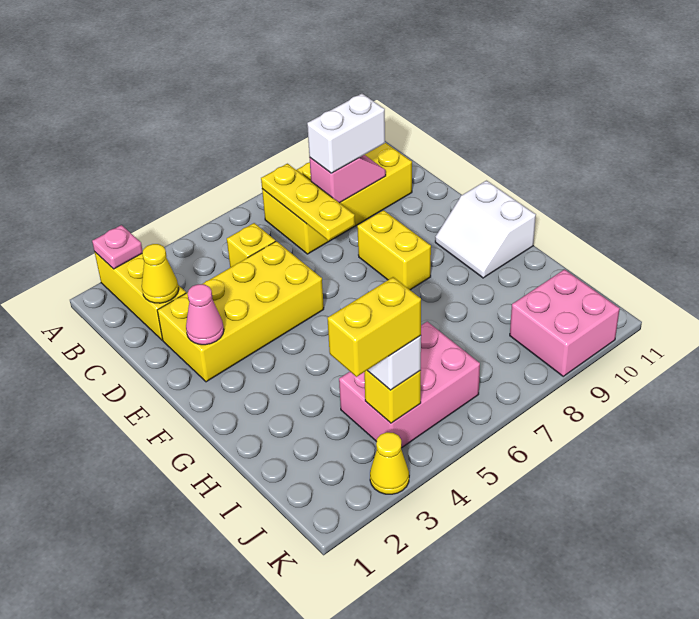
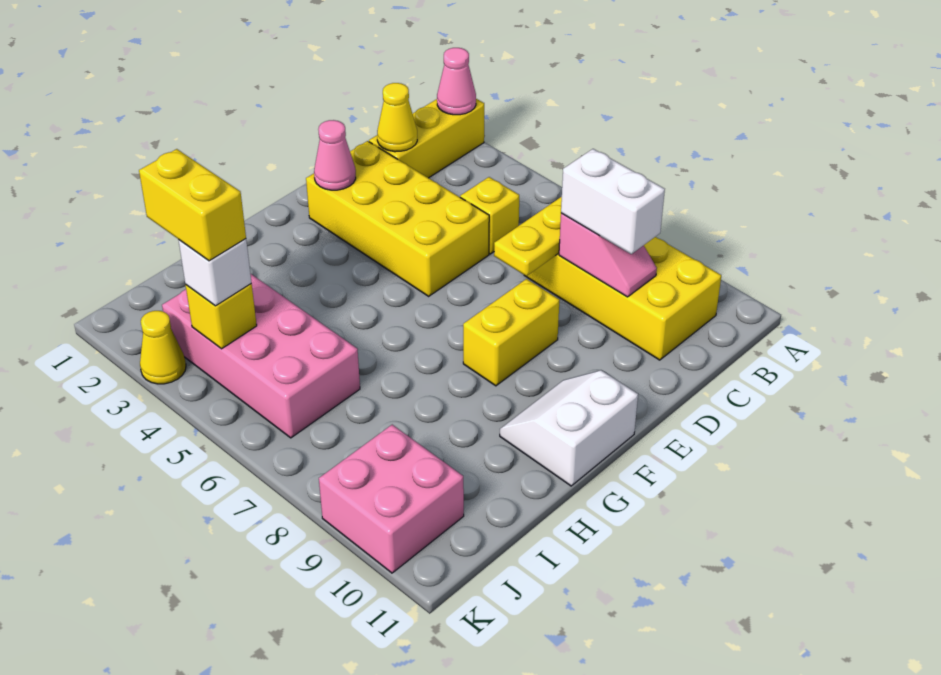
pink plate A2 level 2 -> pink cone A2 level 2
pink brick I4:J6 level 1 -> pink brick I3:J6 level 1

